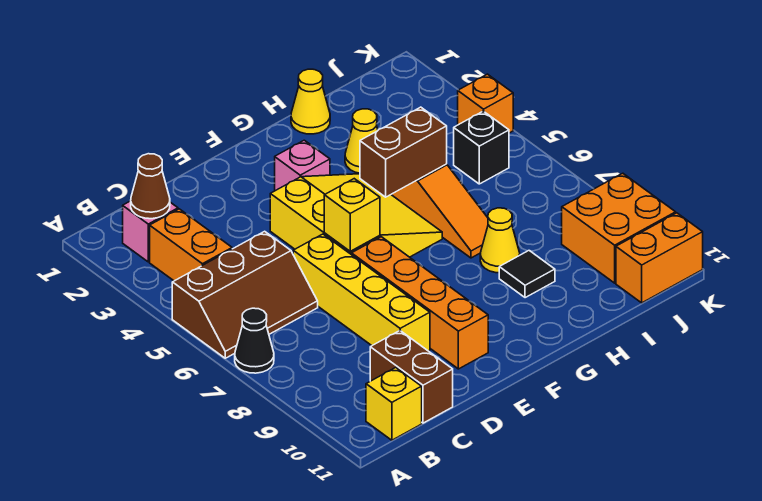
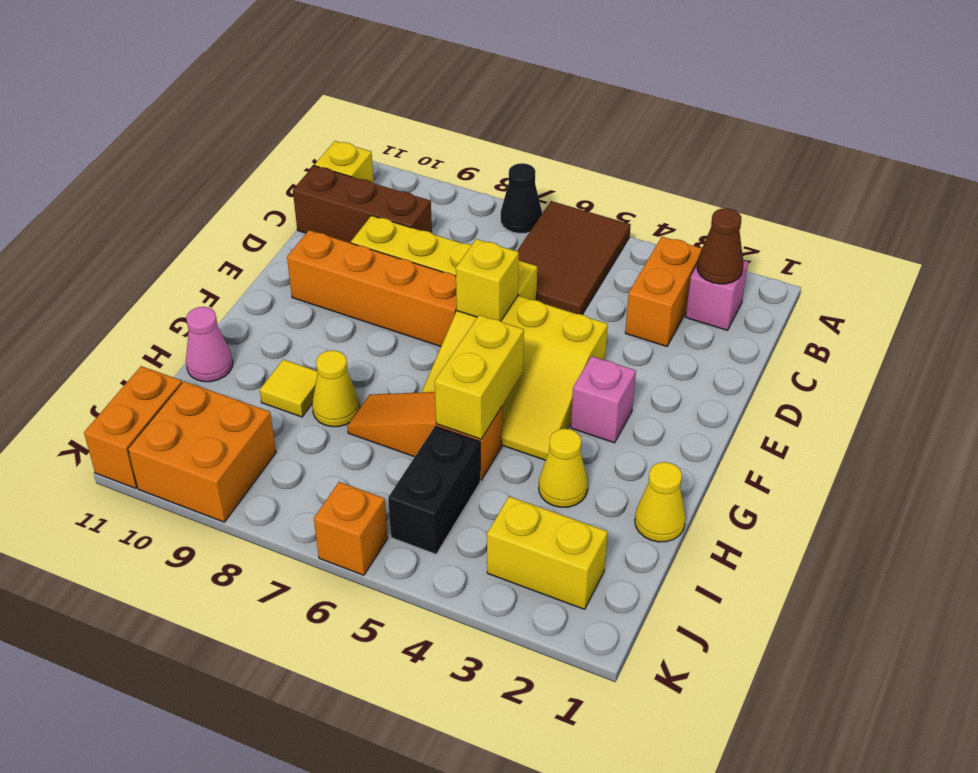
brown slope A5:C6 level 1 top 5 -> brown tile A5:C6 level 1
orange brick B3:B4 level 1 -> orange brick B3:C3 level 1
brown brick C10:C11 level 1 -> brown brick C9:C11 level 1
brown brick G5:H5 level 2 -> yellow brick G5:H5 level 2
black tile H9 level 1 -> yellow tile H9 level 1
none -> pink cone H11 level 1
none -> yellow brick J2:J3 level 1
black brick J5 level 1 -> black brick I5:J5 level 1
orange brick K4 level 1 -> orange brick K6 level 1

